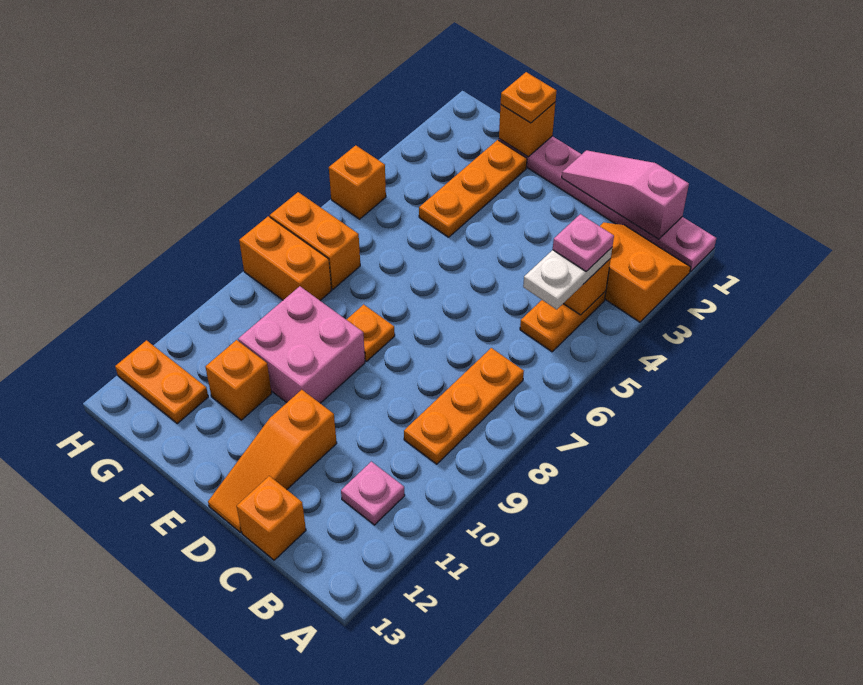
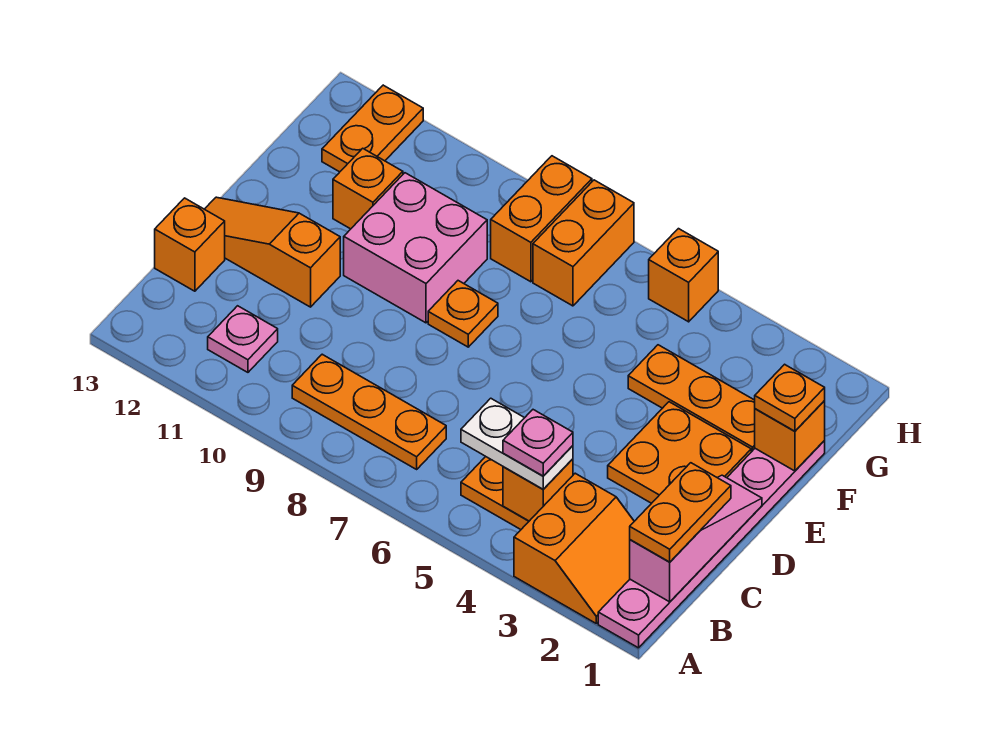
none -> orange plate B1:C1 level 3
none -> orange plate D2:E3 level 1

